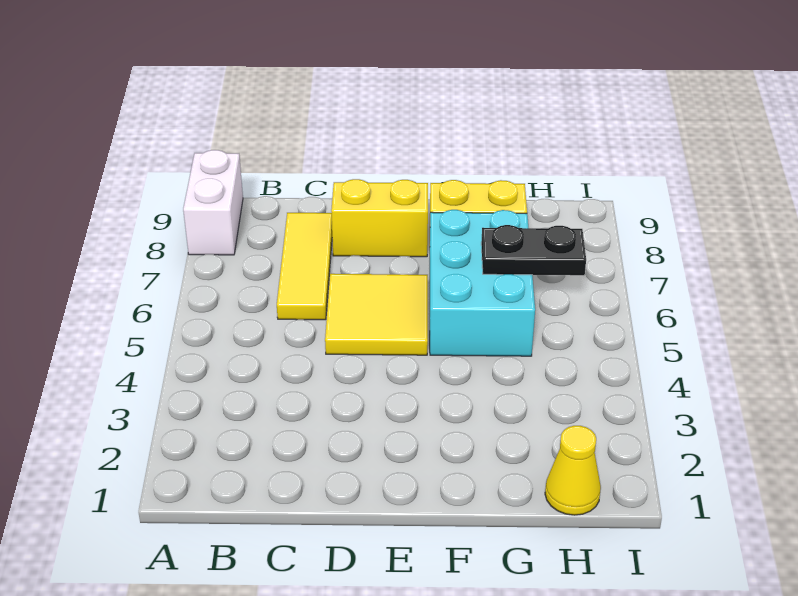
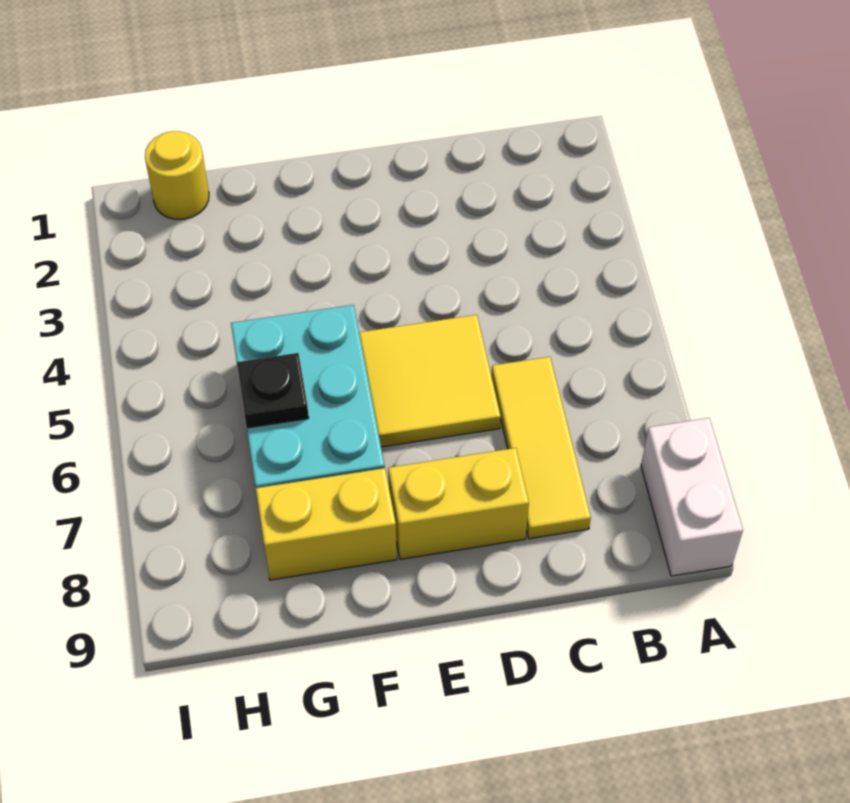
black plate G6:H6 level 2 -> black plate G6 level 2
yellow cone H1 level 1 -> yellow round brick H1 level 1

